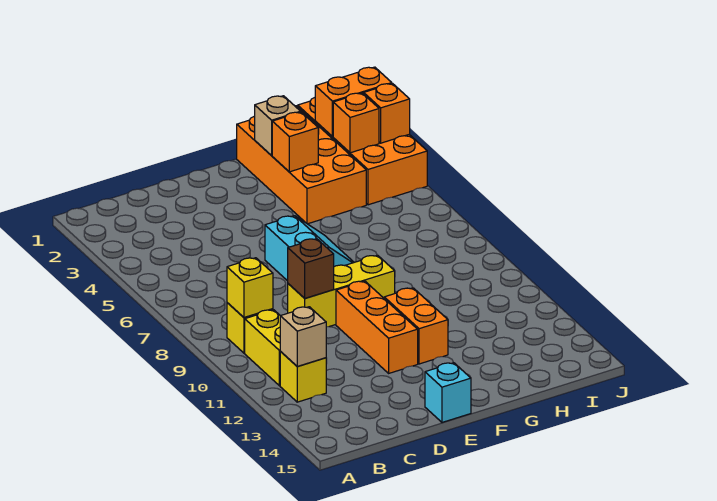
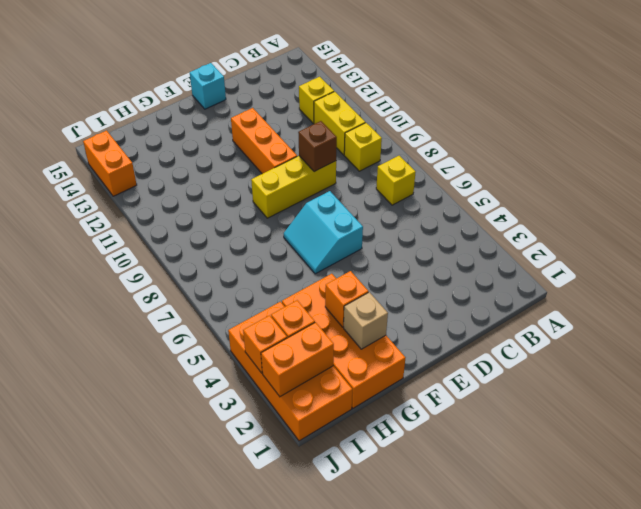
yellow brick B9 level 2 -> yellow brick B7 level 1
tan brick B12 level 2 -> none
orange brick F11:F12 level 1 -> orange brick J13:J14 level 1

